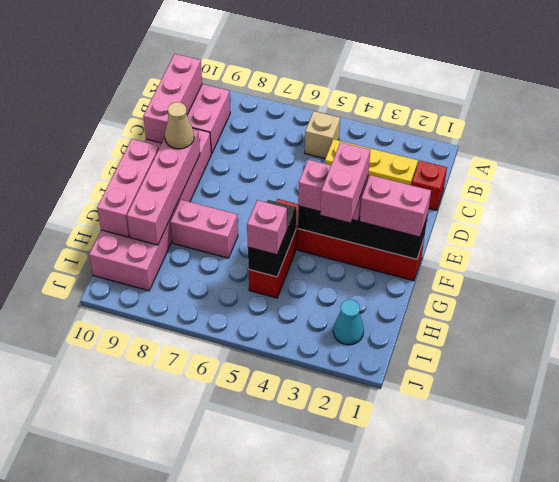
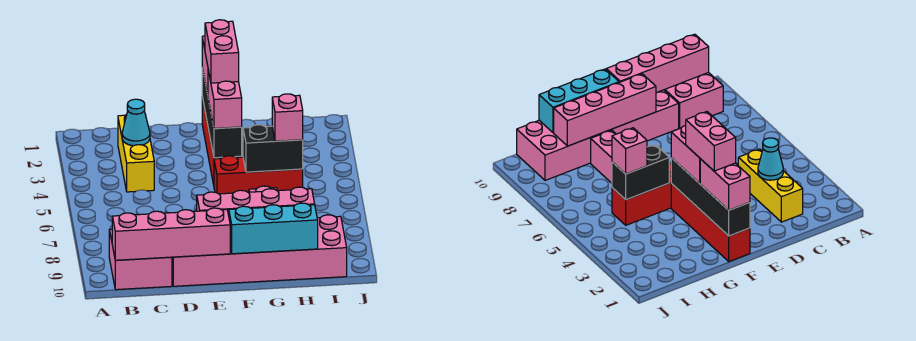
tan brick B5 level 1 -> none
pink brick B10:D10 level 2 -> pink brick B10:E10 level 2
red brick C1 level 1 -> none
tan cone E9 level 3 -> none
pink brick F3:G3 level 4 -> pink brick F2:F3 level 4
pink brick F10:H10 level 2 -> cyan brick F10:H10 level 2
cyan cone I2 level 1 -> cyan cone C3 level 2

